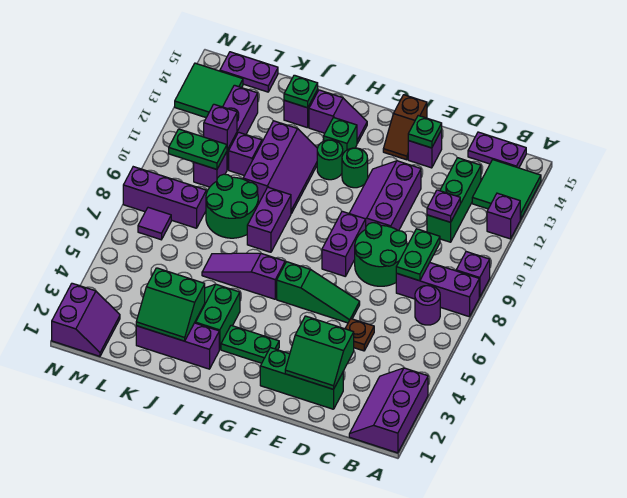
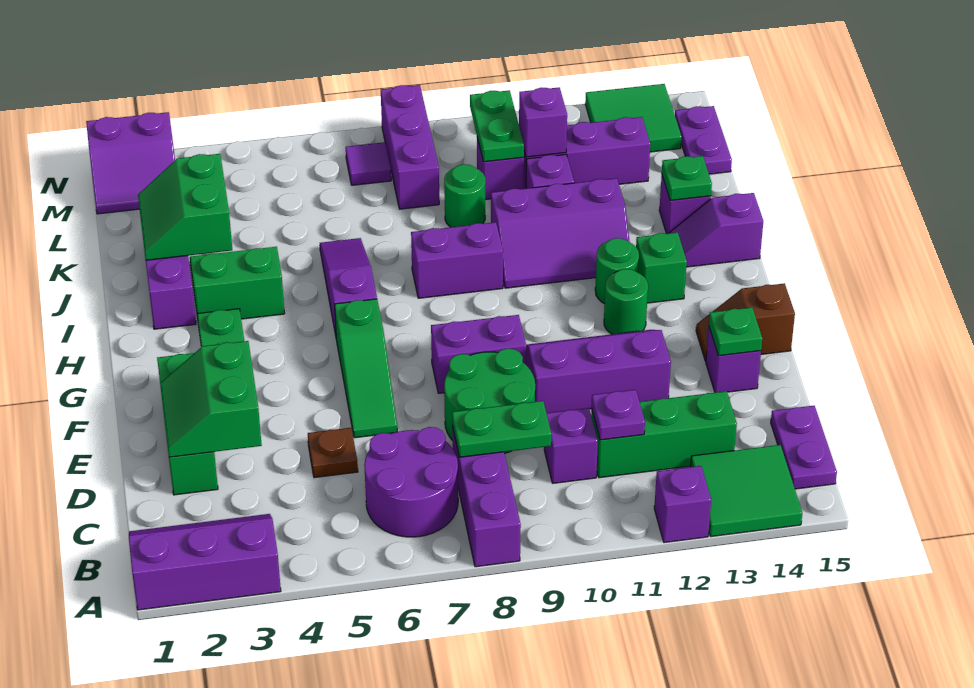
purple brick A9 level 1 -> purple brick C10 level 1
purple round brick B7 level 1 -> purple round brick B6:C7 level 1
purple slope H14:I14 level 1 top I -> purple slope I14:I15 level 1 top 15
green round brick J8:K9 level 1 -> green round brick K9 level 1

